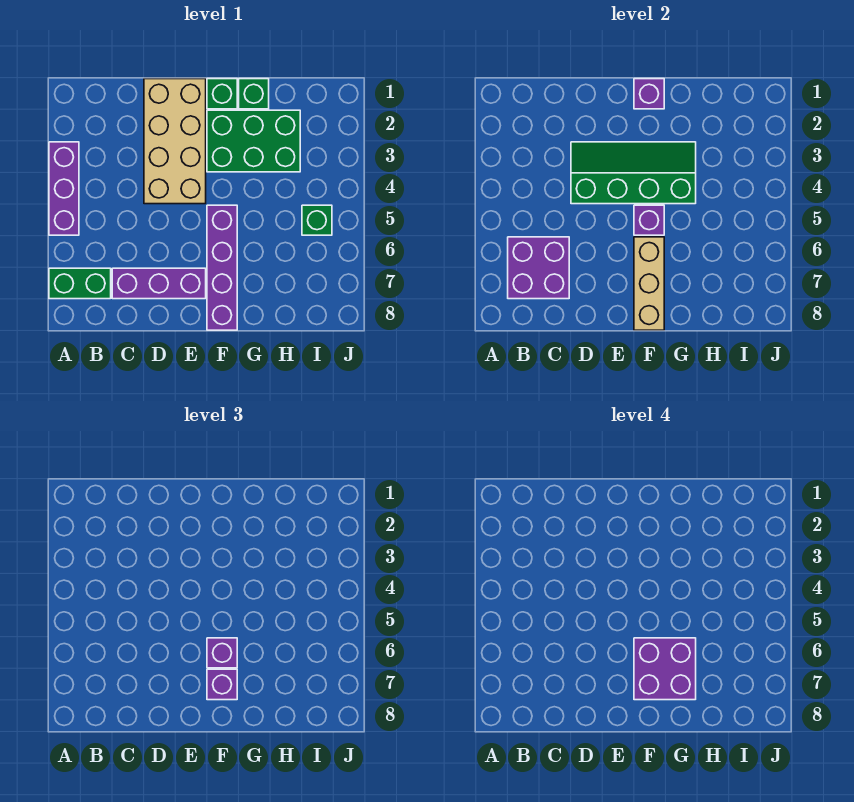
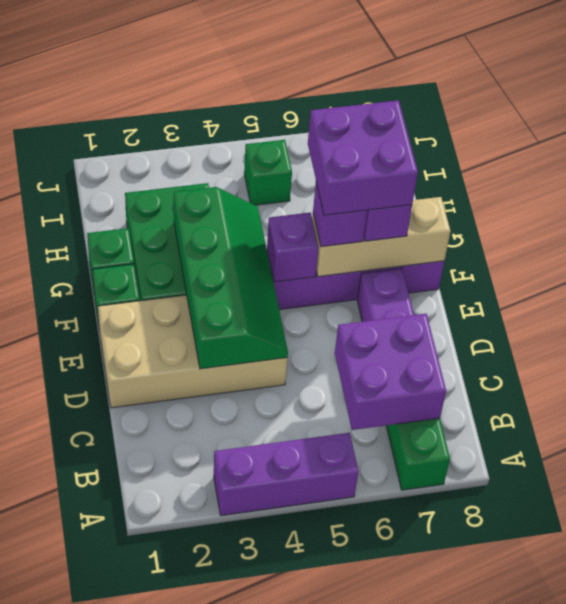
green slope D3:G4 level 2 top 4 -> green slope D3:G4 level 2 top 3
purple brick F1 level 2 -> none

